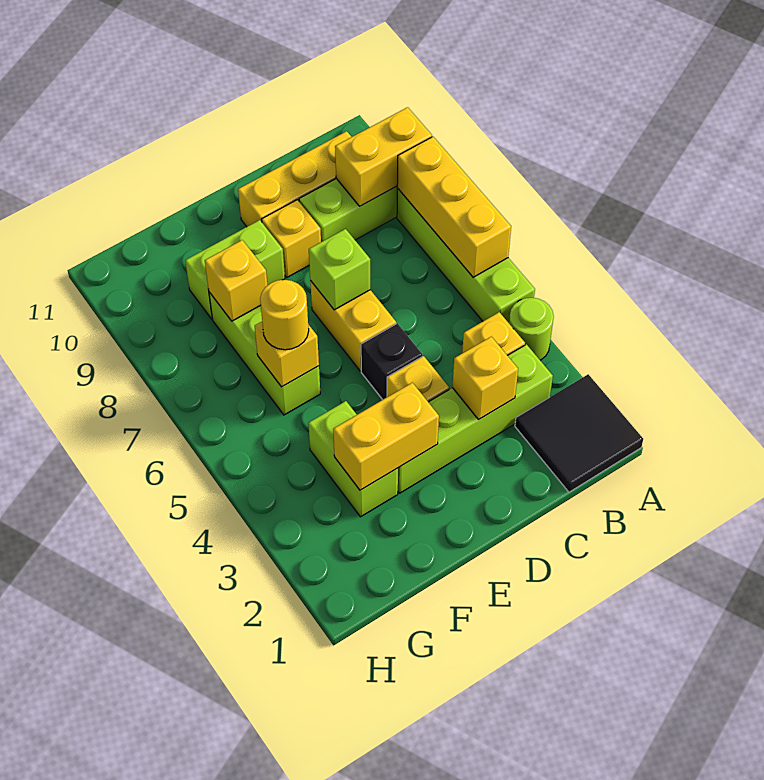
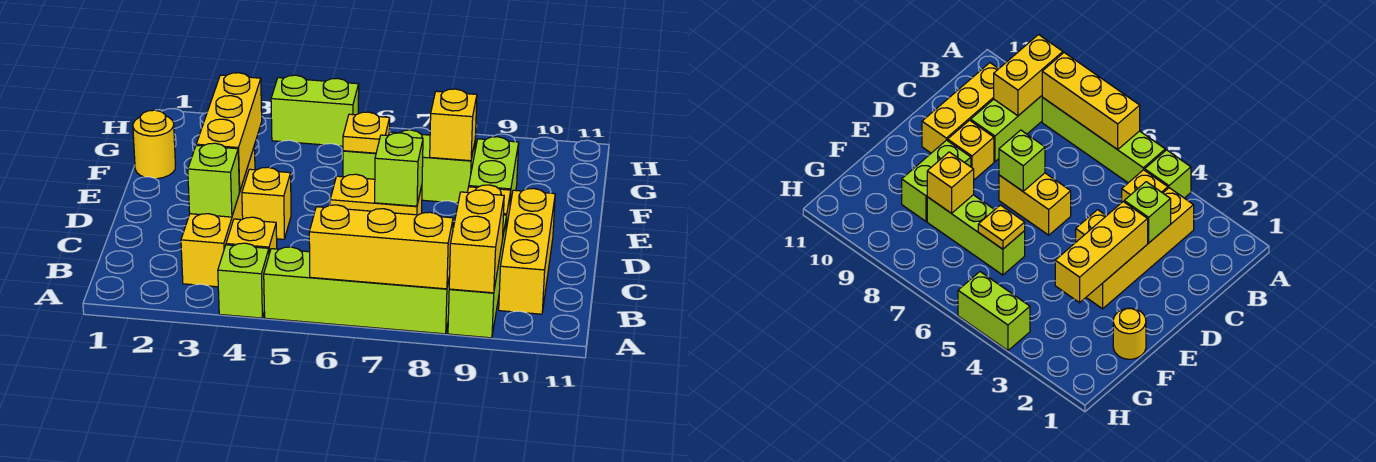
black tile A1:B2 level 1 -> none
lime round brick A4 level 1 -> lime brick A4 level 1
lime brick B3:E3 level 1 -> yellow brick B3:E3 level 1
yellow brick C3 level 2 -> lime brick C3 level 2
black brick D5 level 1 -> none
yellow brick E3:F3 level 2 -> yellow brick D3:F3 level 2
lime brick F3:F4 level 1 -> lime brick H4:H5 level 1
yellow brick F6 level 2 -> yellow plate F6 level 2
yellow round brick F6 level 3 -> yellow round brick F1 level 1

